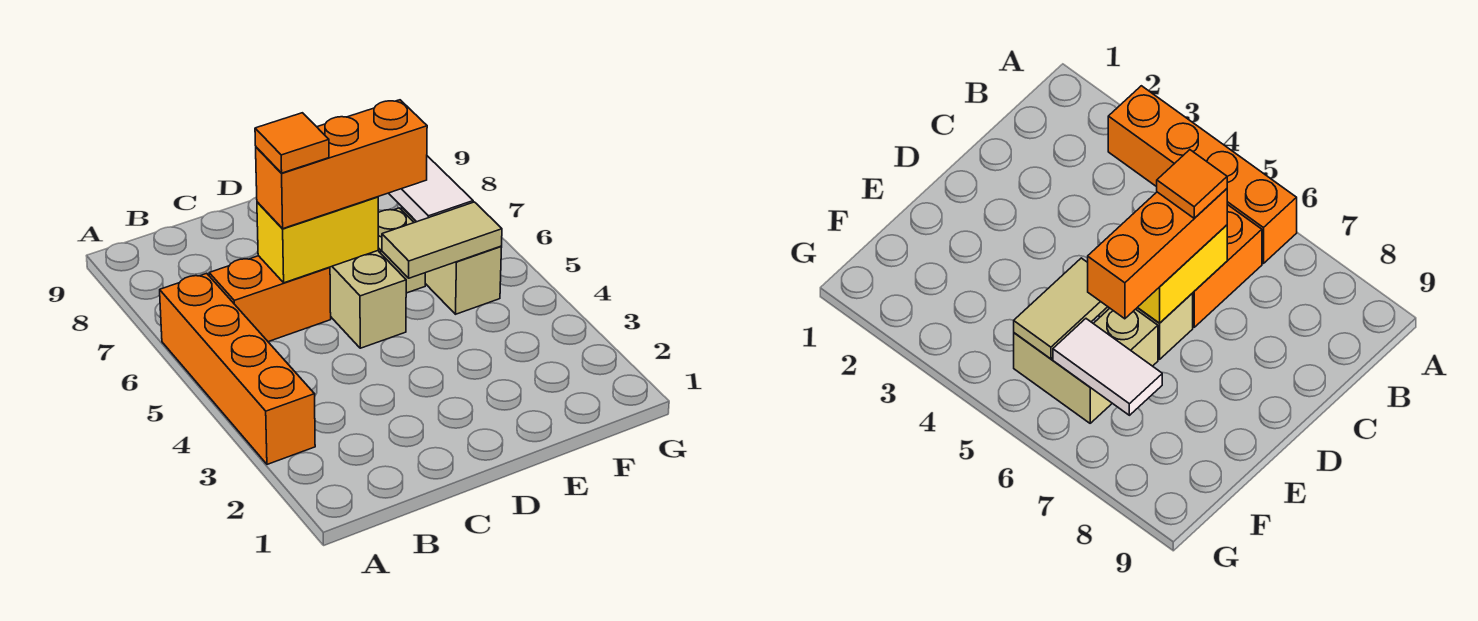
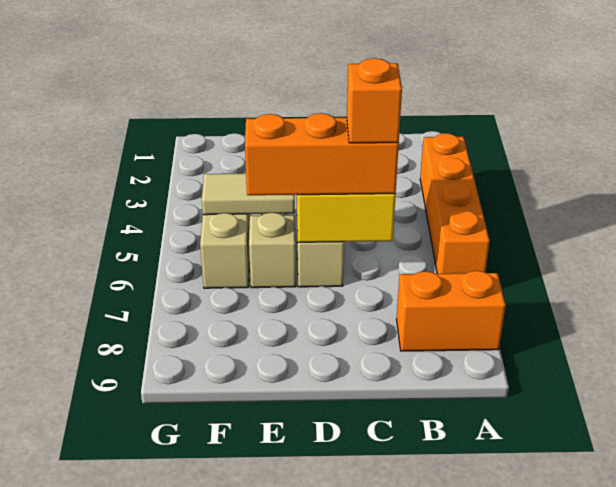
orange brick B6:C6 level 1 -> orange brick A8:B8 level 1
orange tile C6 level 4 -> orange brick C6 level 4
white tile F6:F7 level 2 -> none

